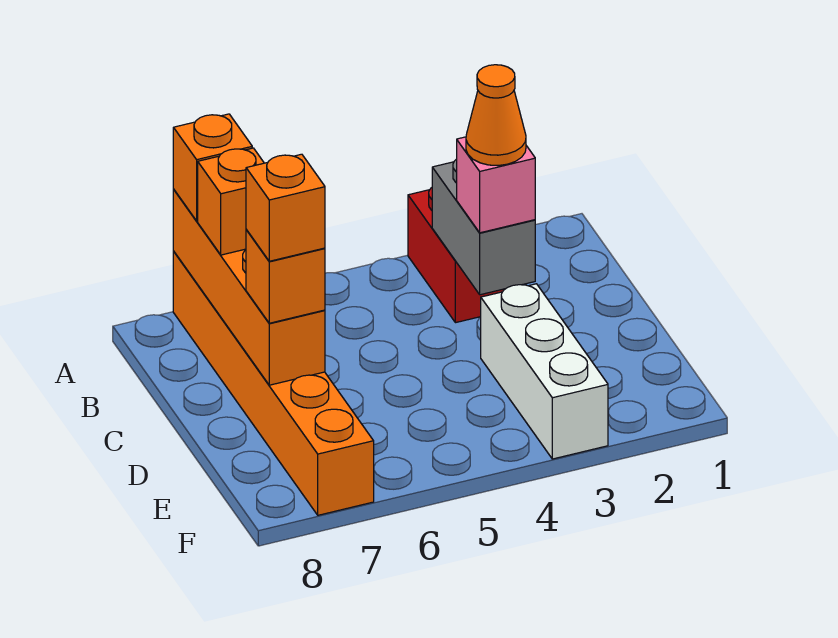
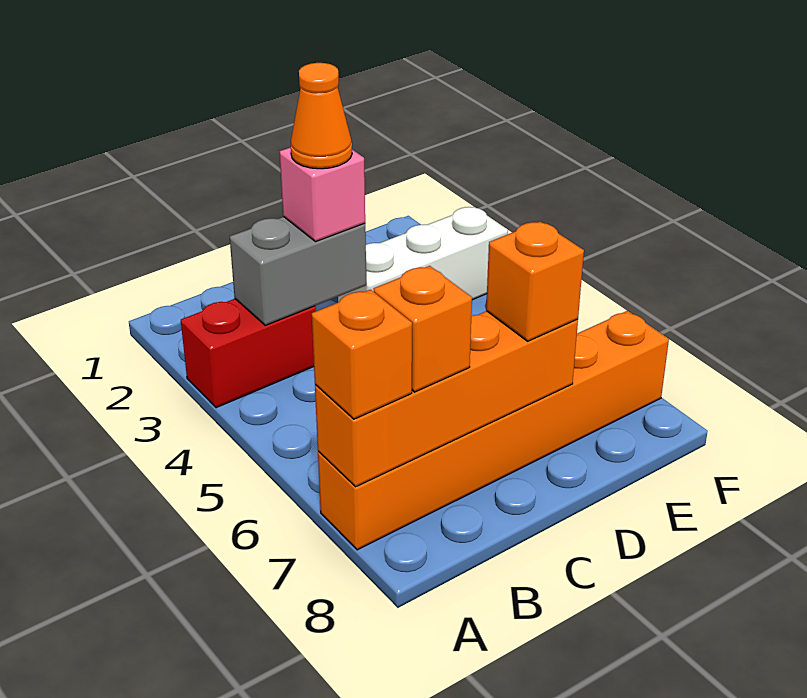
orange brick D7 level 4 -> none

